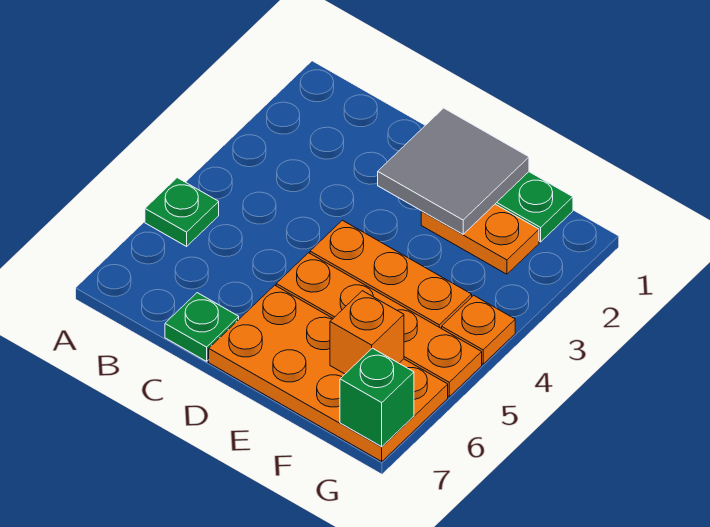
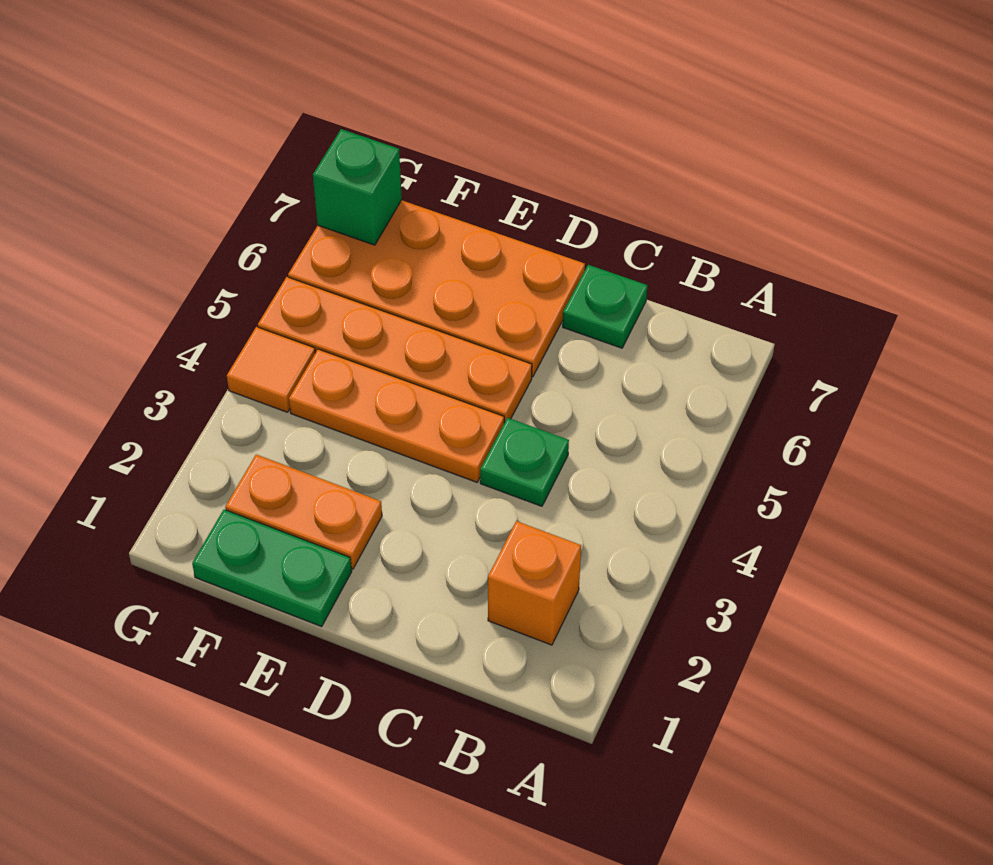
green plate A5 level 1 -> green plate C4 level 1
grey tile D1:E2 level 2 -> none
orange brick F6 level 2 -> orange brick B2 level 1
orange plate G4 level 1 -> orange tile G4 level 1

